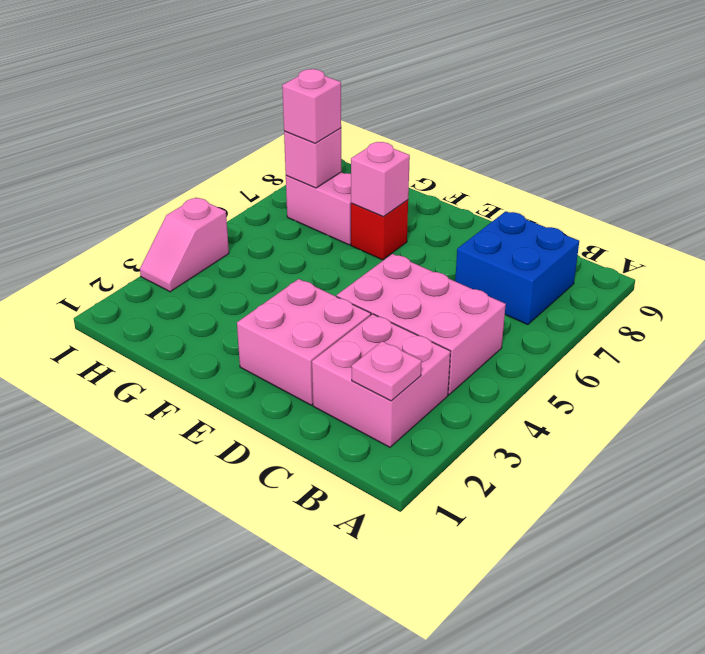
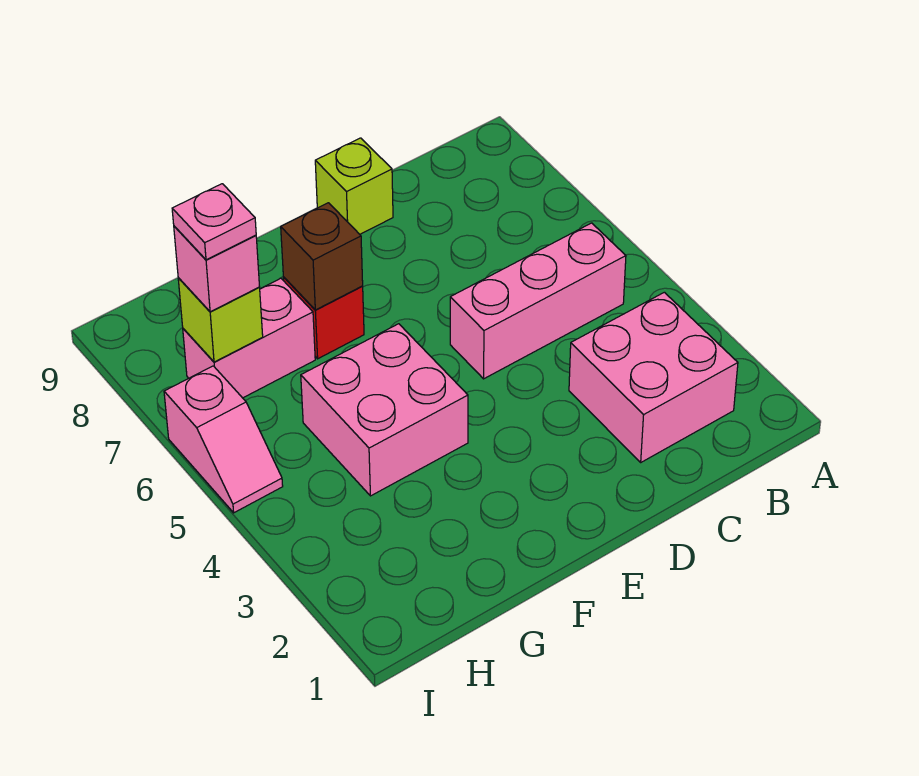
pink plate B2 level 2 -> pink plate H7 level 4
pink brick B4:D5 level 1 -> pink brick B5:D5 level 1
blue brick B7:C8 level 1 -> none
pink brick D2:E3 level 1 -> pink brick F4:G5 level 1
none -> lime brick D9 level 1
pink brick F7 level 2 -> brown brick F7 level 2
pink brick H7 level 2 -> lime brick H7 level 2
pink slope I3:I4 level 1 top 4 -> pink slope I5:I6 level 1 top 6

